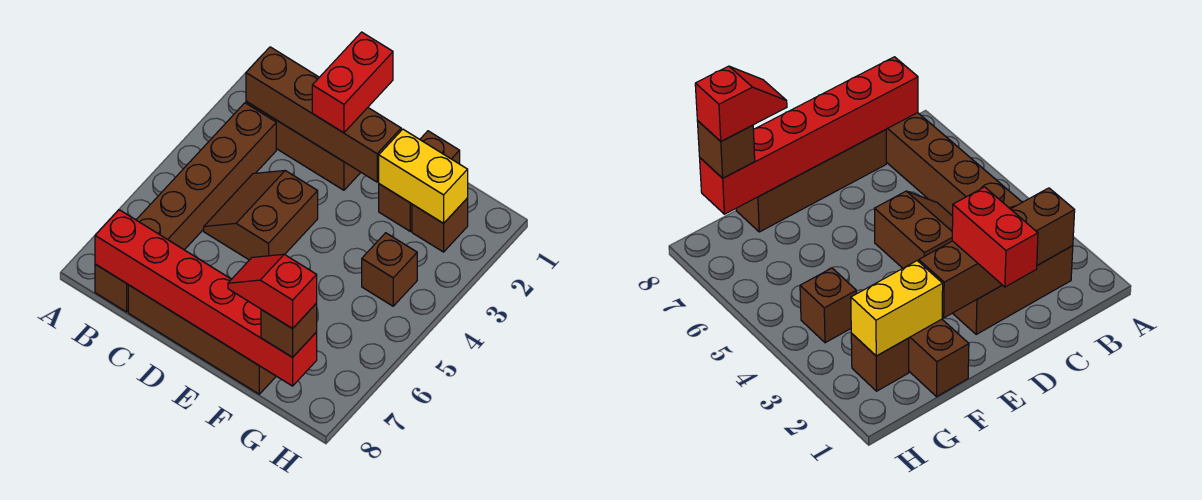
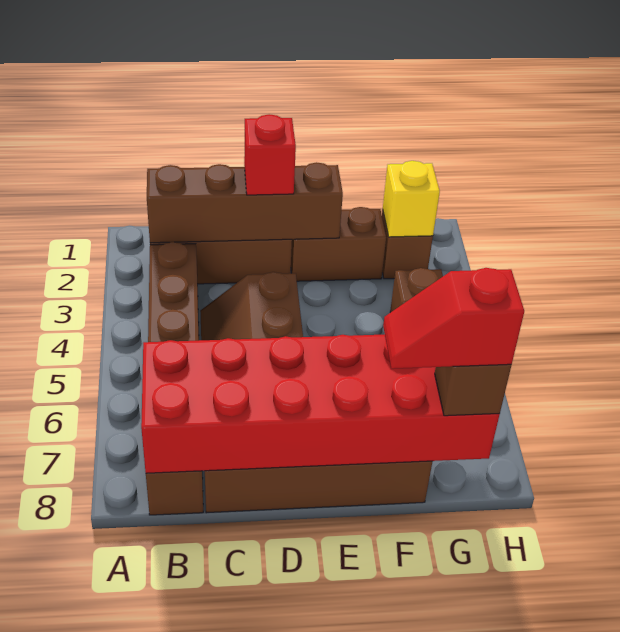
red brick B8:G8 level 2 -> red brick B7:G8 level 2
red brick D1:D2 level 3 -> red brick D2 level 3
brown brick F1:F2 level 1 -> brown brick E2:F2 level 1
yellow brick F2:G2 level 2 -> yellow brick G2 level 2

